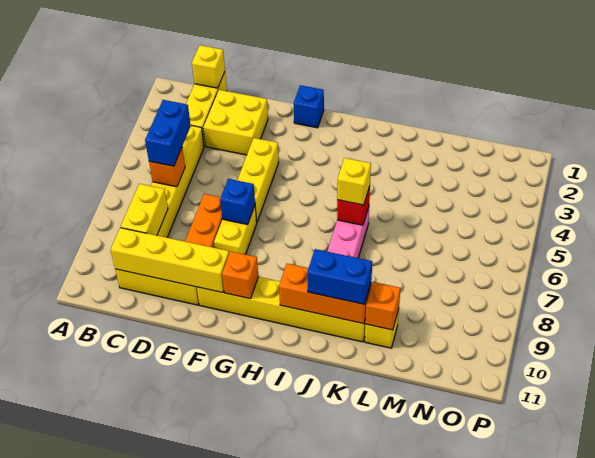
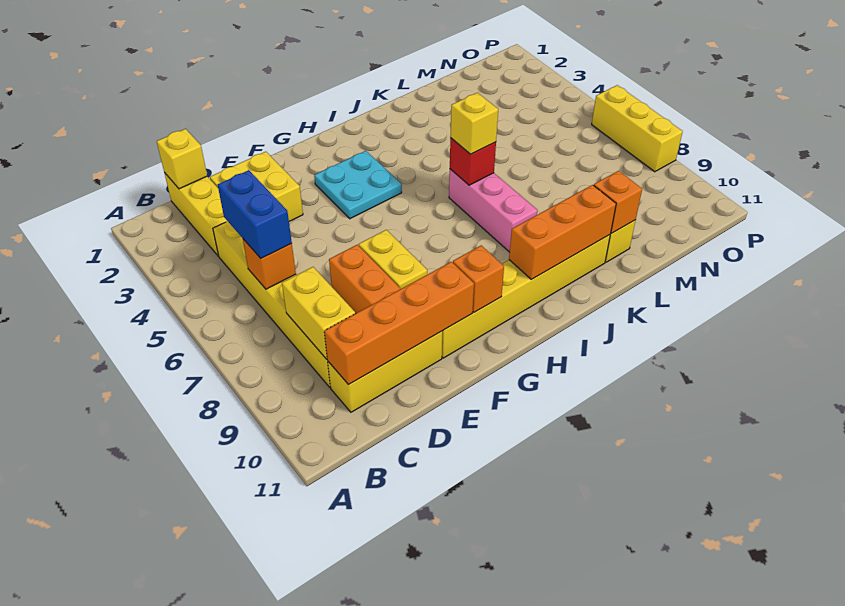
yellow brick C10:F10 level 2 -> orange brick C10:F10 level 2
yellow brick F4:F6 level 1 -> yellow brick P6:P8 level 1
blue brick F7 level 2 -> none
blue brick G1 level 1 -> none
none -> cyan plate G3:H4 level 1
blue brick J10:K10 level 3 -> none

